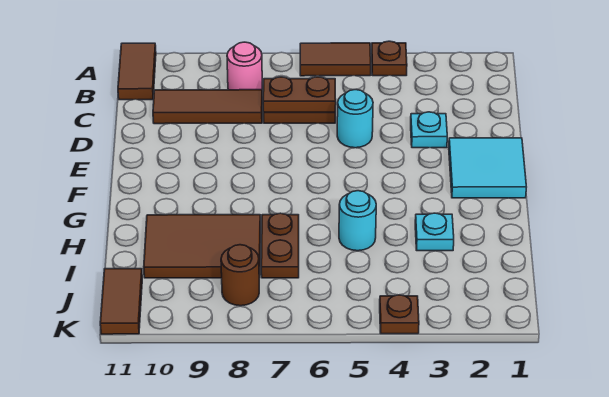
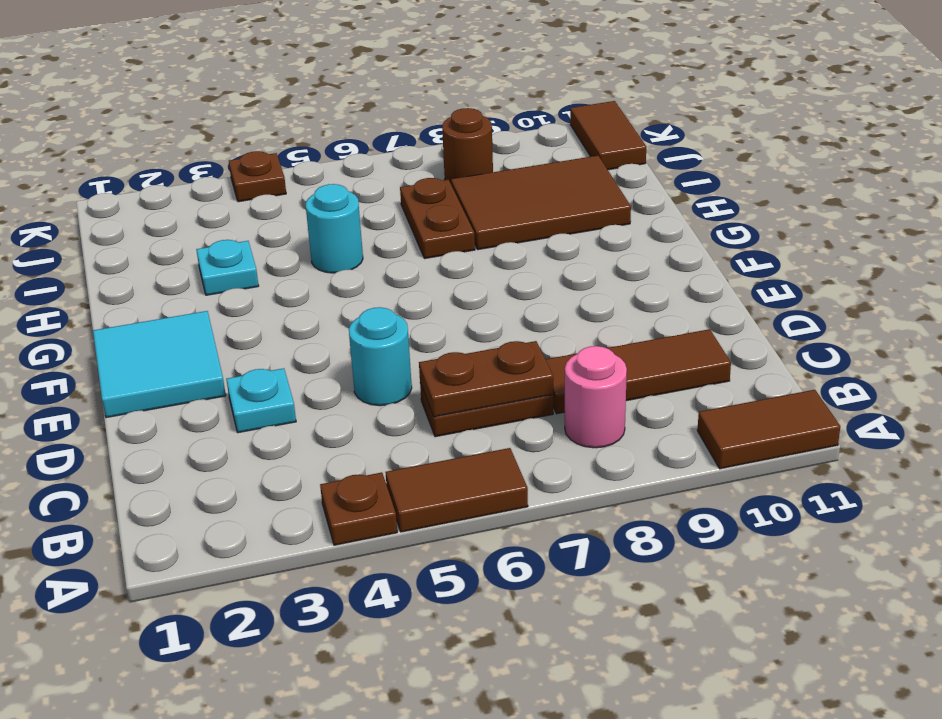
brown tile A11:B11 level 1 -> brown tile A10:A11 level 1

